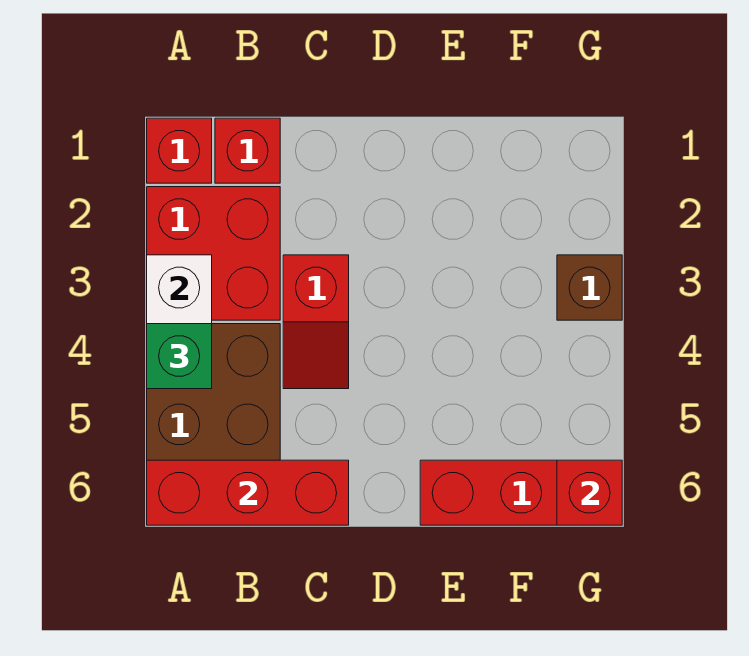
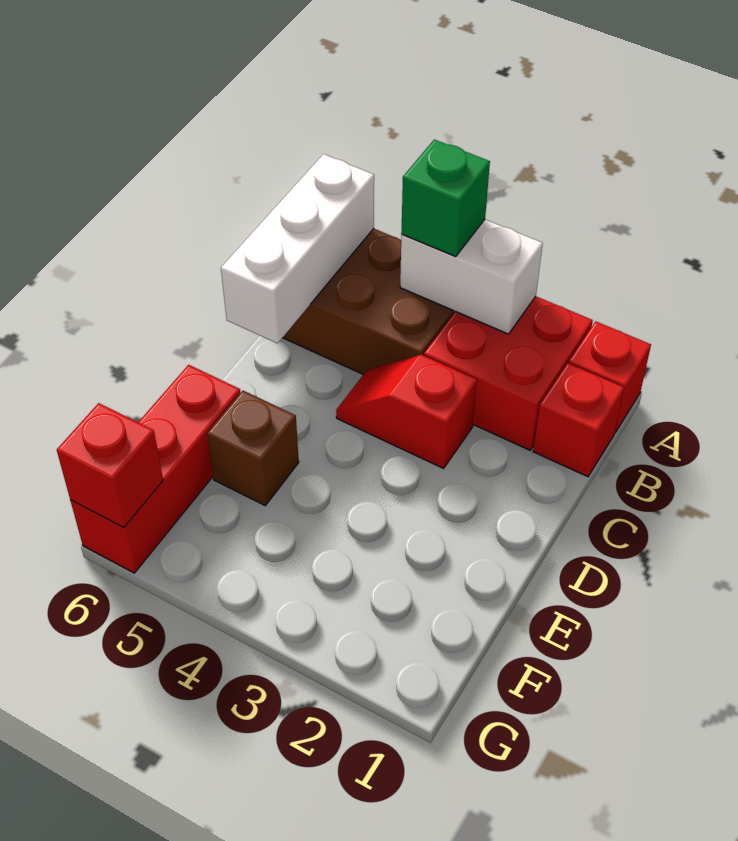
red brick A6:C6 level 2 -> white brick A6:C6 level 2
brown brick G3 level 1 -> brown brick E5 level 1

